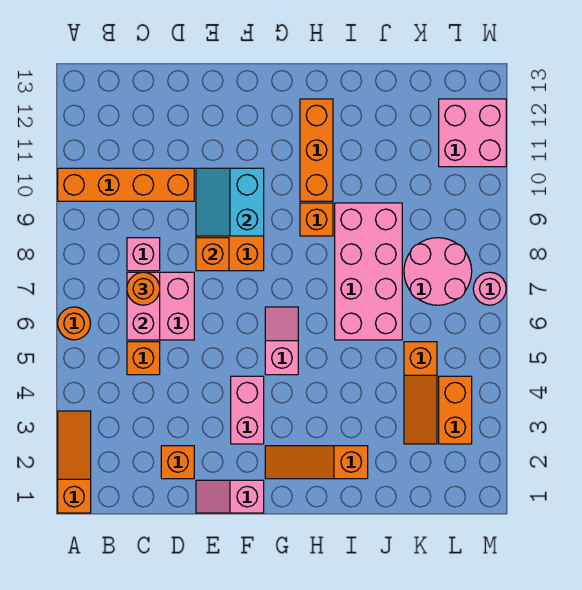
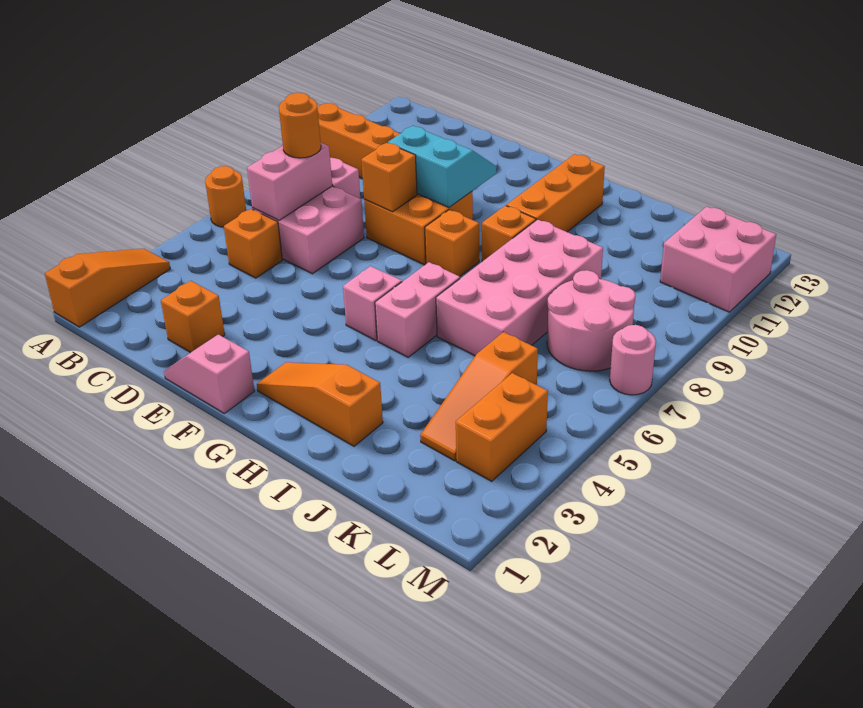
cyan slope E9:F10 level 2 top F -> cyan slope E9:F10 level 2 top 9
pink brick F3:F4 level 1 -> pink brick H5:H6 level 1
none -> orange brick G8 level 1

